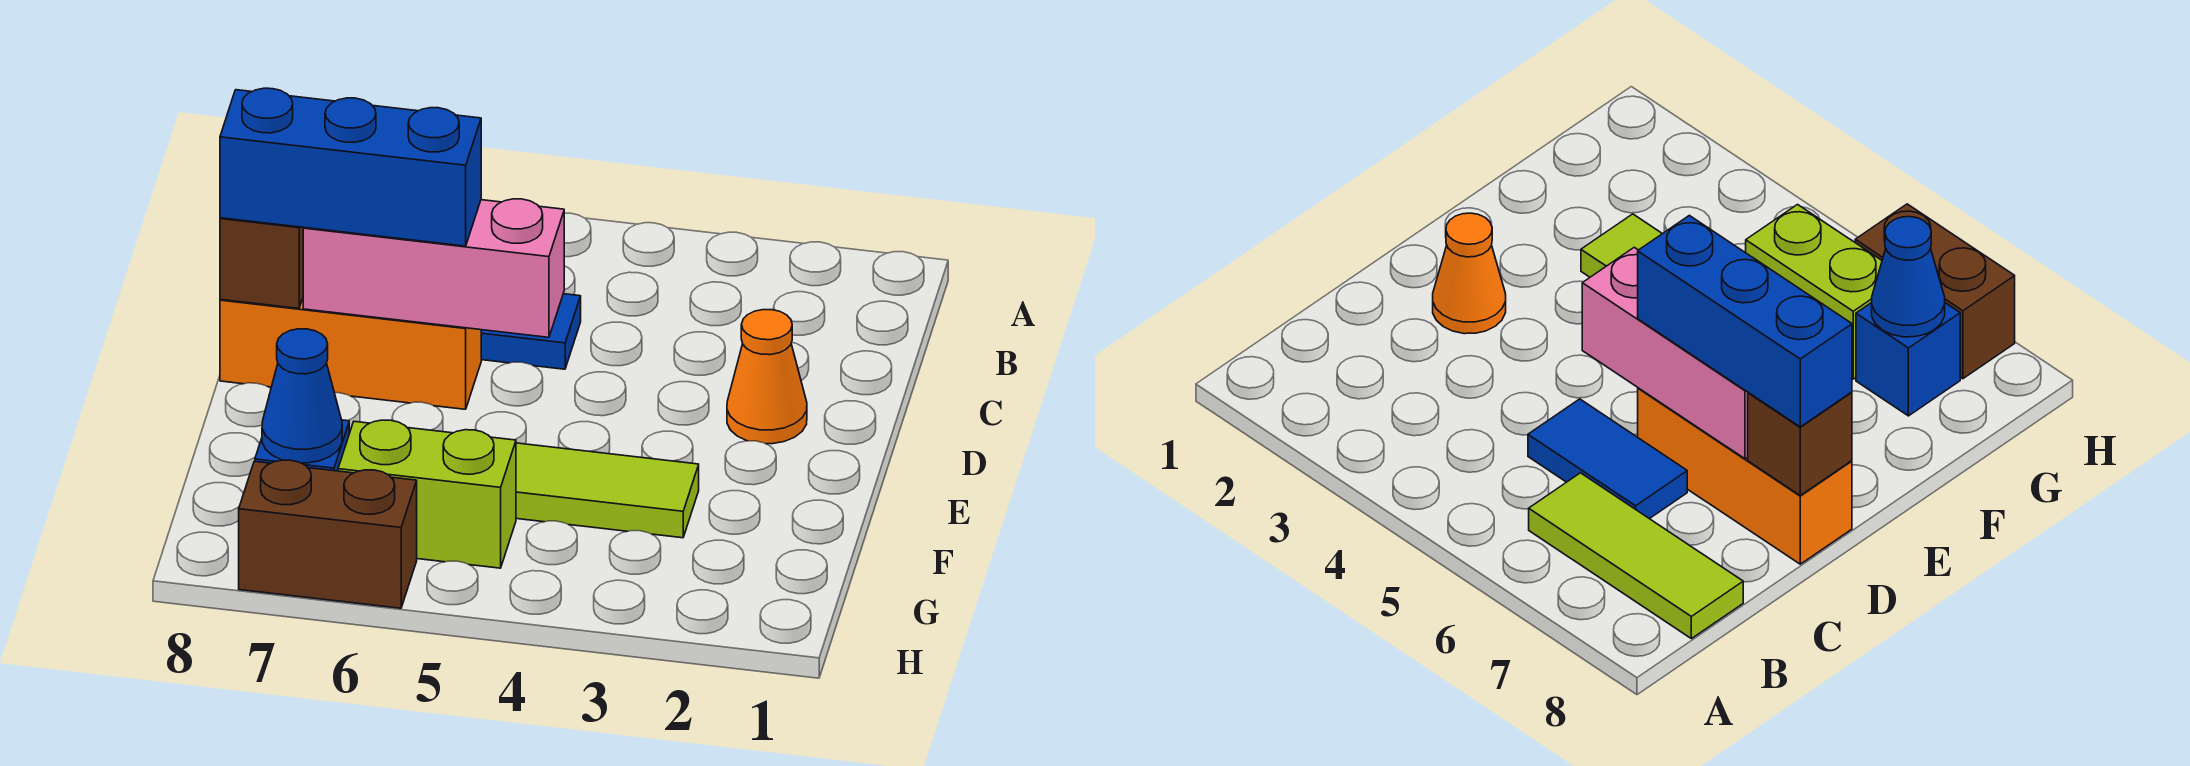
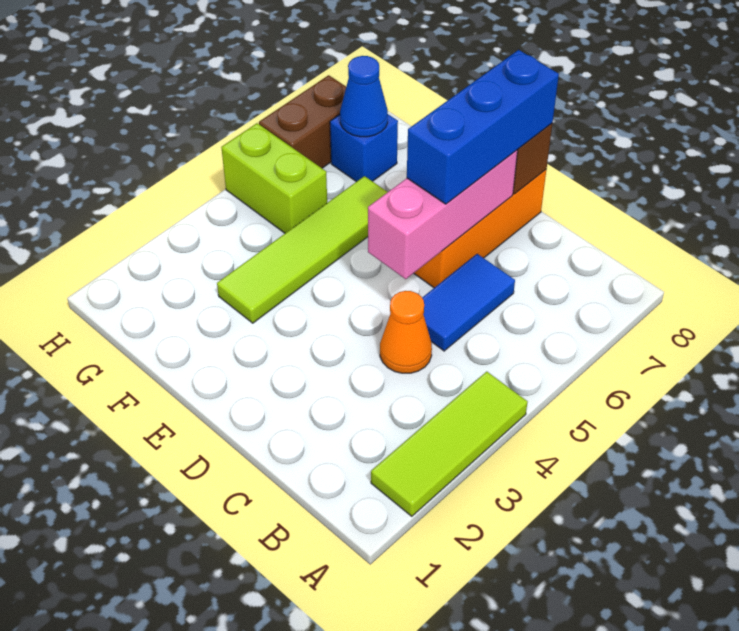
lime tile B6:B8 level 1 -> lime tile A2:A4 level 1
orange cone D2 level 1 -> orange cone C4 level 1
lime brick G5:G6 level 1 -> lime brick G5:H5 level 1

